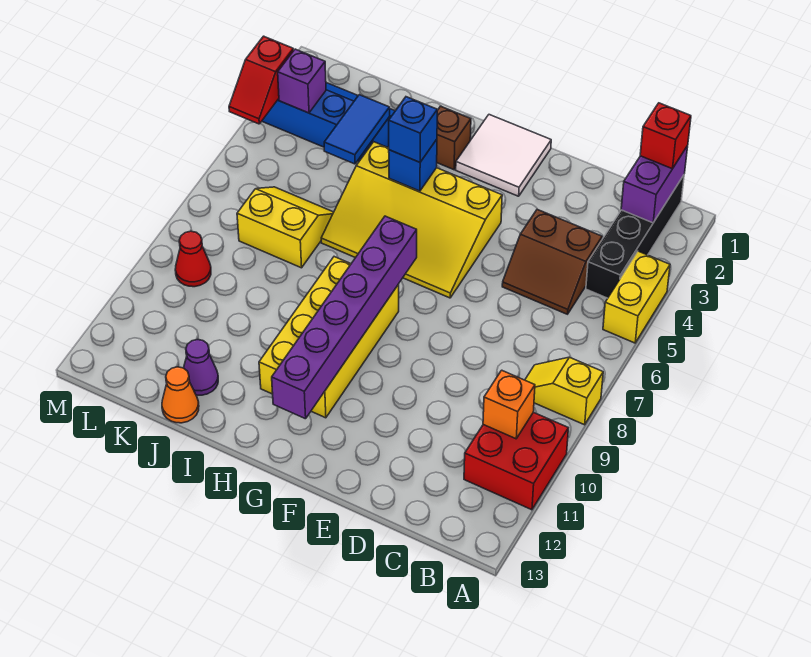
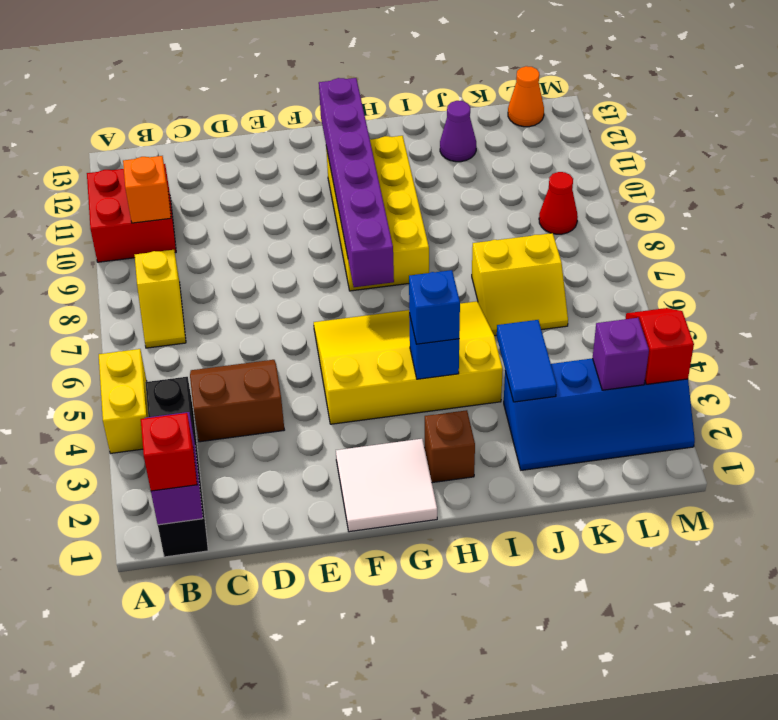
yellow slope A8:B8 level 1 top A -> yellow slope B7:B8 level 1 top 8
orange cone J13 level 1 -> orange cone L13 level 1

